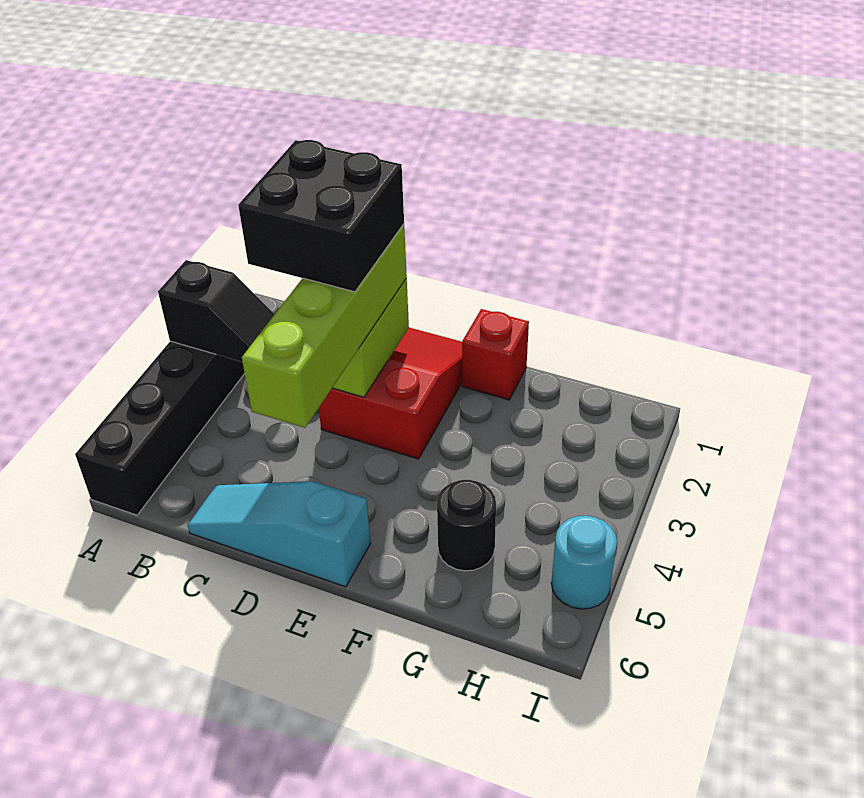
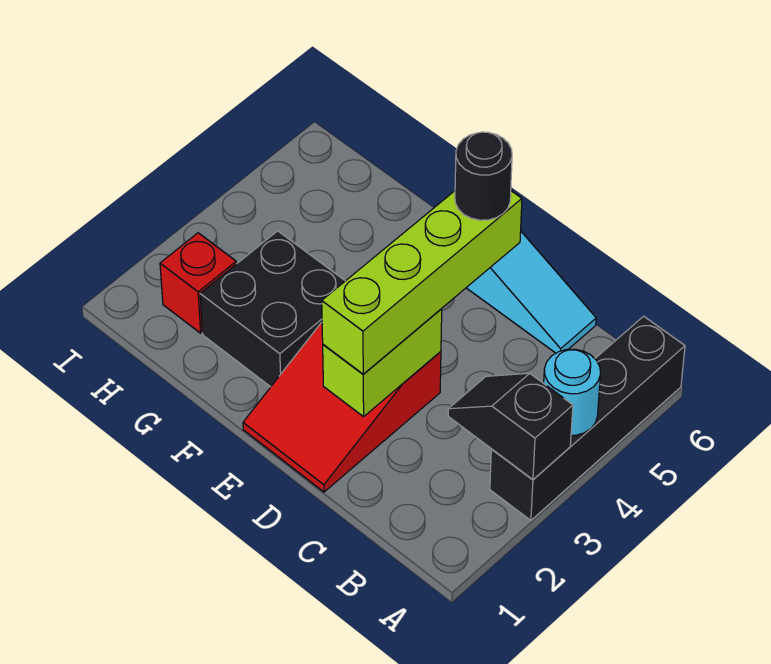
black brick C2:D3 level 4 -> black brick F2:G3 level 1
red brick F1 level 1 -> red brick H2 level 1
black round brick G5 level 1 -> black round brick D5 level 4
cyan round brick I5 level 1 -> cyan round brick A4 level 2

